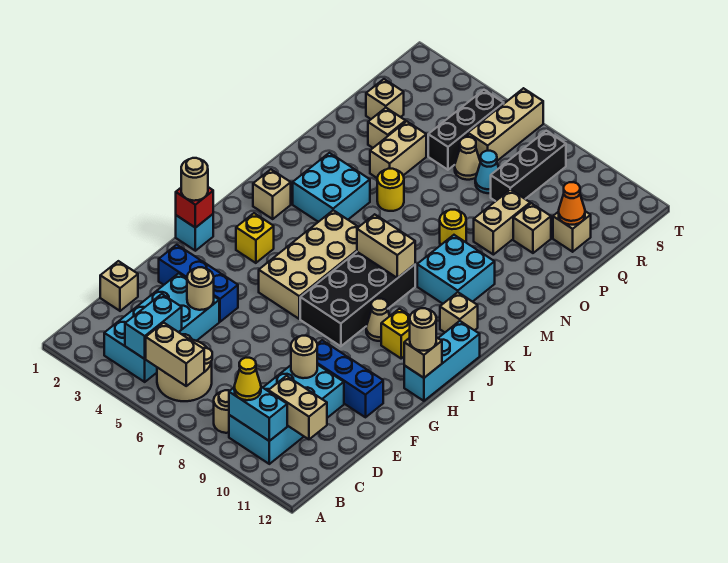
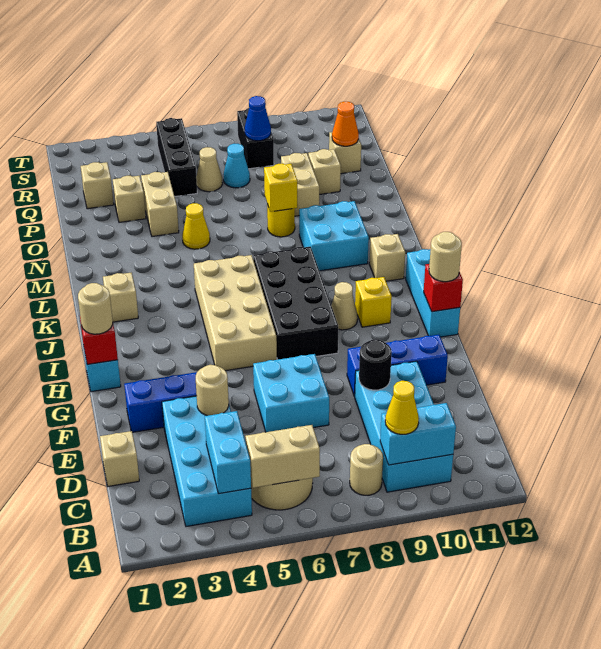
tan brick C10:C11 level 2 -> none
tan round brick E9 level 2 -> black round brick E9 level 2
tan brick H12 level 2 -> red brick H12 level 2
yellow brick I3 level 1 -> yellow brick N8 level 2
tan brick K7:K8 level 2 -> none
cyan brick L3:M4 level 1 -> cyan brick E6:F7 level 1
yellow round brick N5 level 1 -> yellow cone N5 level 1
black brick Q8:S8 level 1 -> black brick R8:S8 level 1
tan brick R6:T6 level 1 -> none
none -> blue cone R8 level 2

